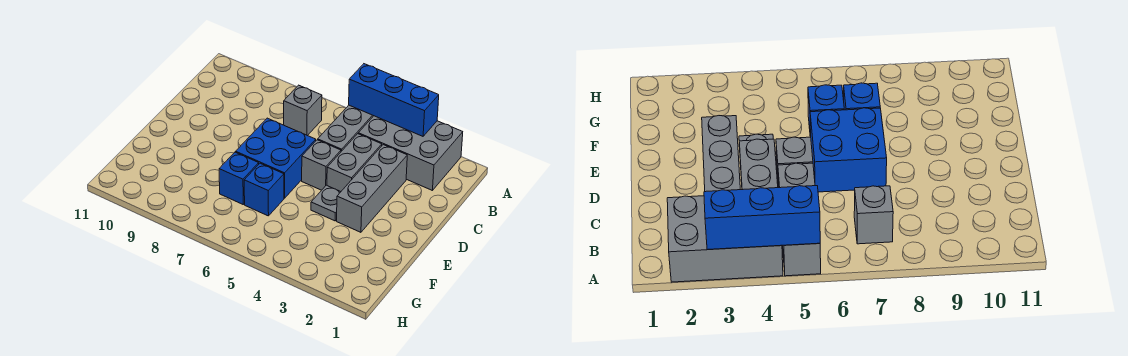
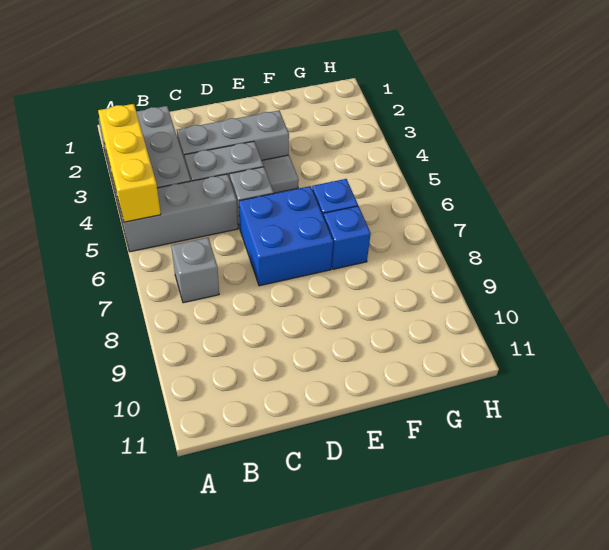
blue brick A3:A5 level 2 -> yellow brick A3:A5 level 2
grey plate E4 level 1 -> grey tile E4 level 1

